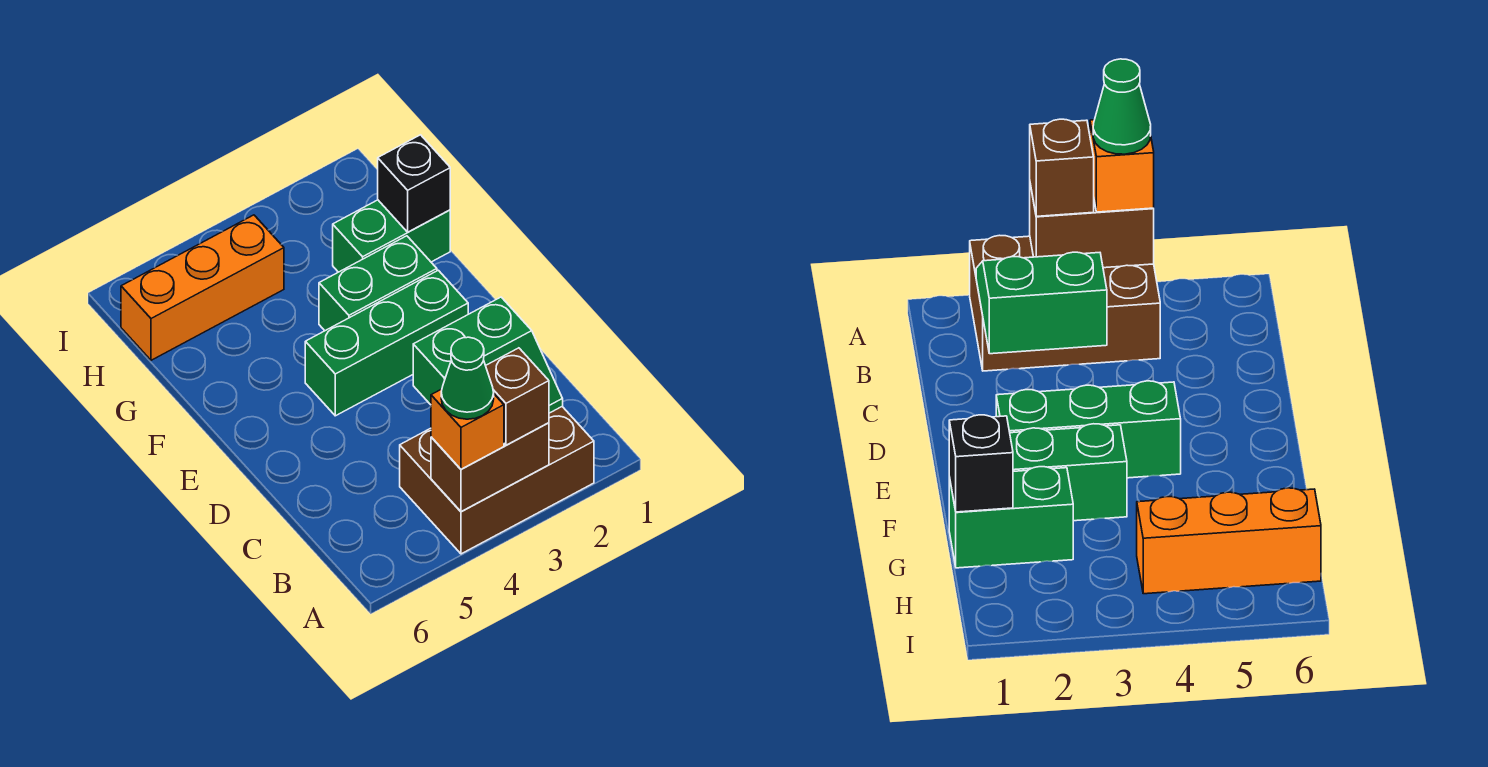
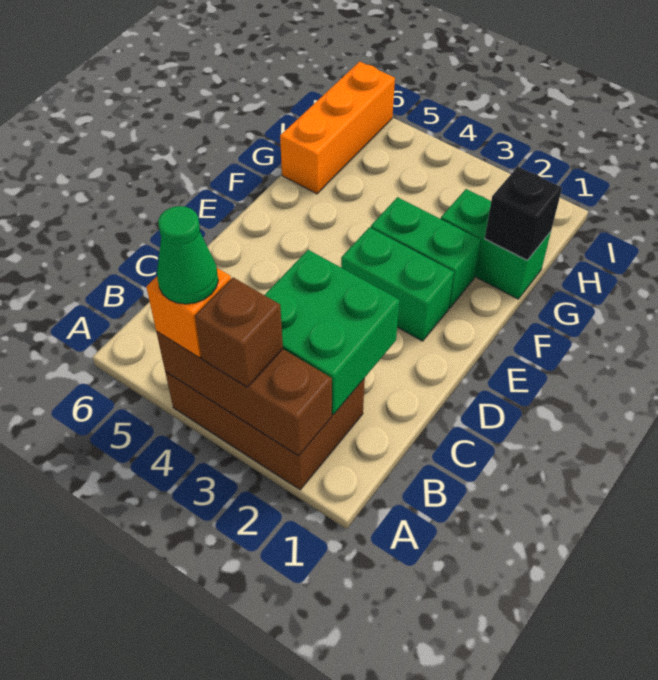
brown brick A3:A4 level 2 -> brown brick A2:A4 level 2
green slope B2:C3 level 2 top C -> green brick B2:C3 level 2
green brick E2:E4 level 1 -> green brick E2:E3 level 1
orange brick H4:H6 level 1 -> orange brick G6:I6 level 1

